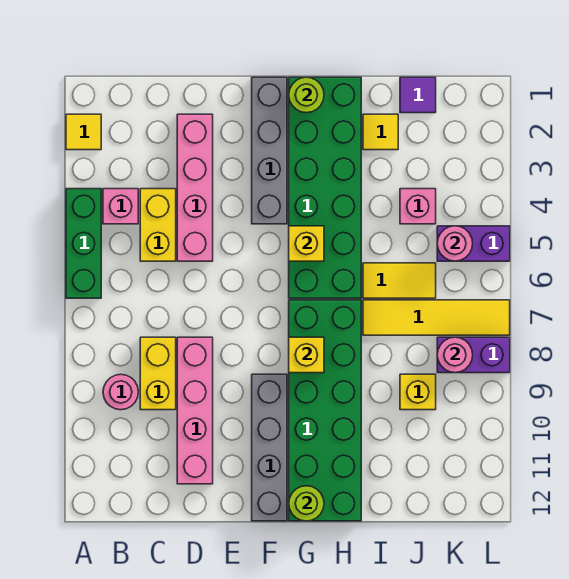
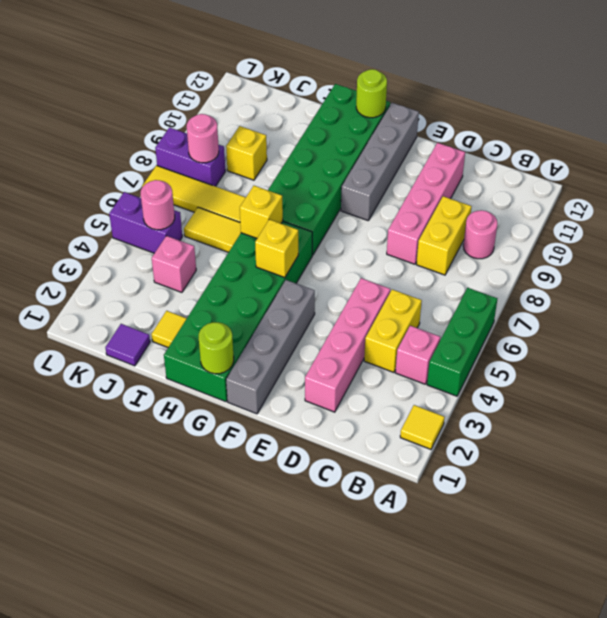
yellow brick G8 level 2 -> yellow brick H6 level 2

